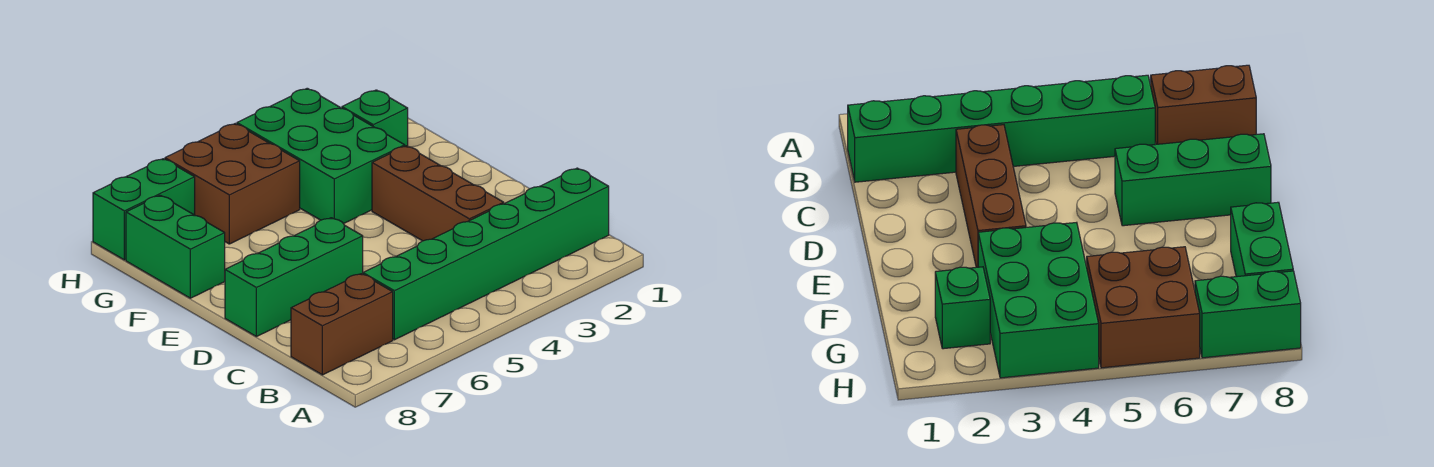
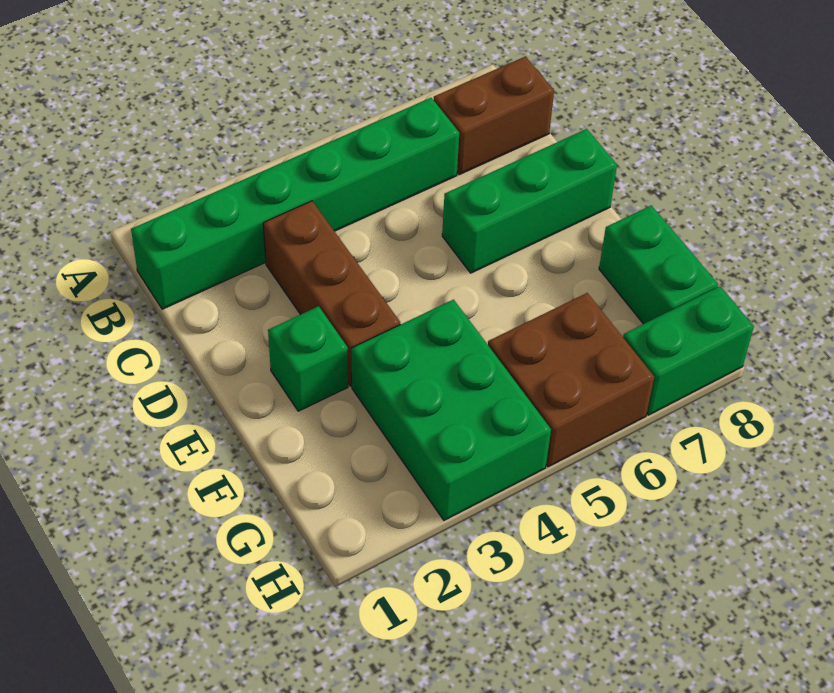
green brick G2 level 1 -> green brick E2 level 1

